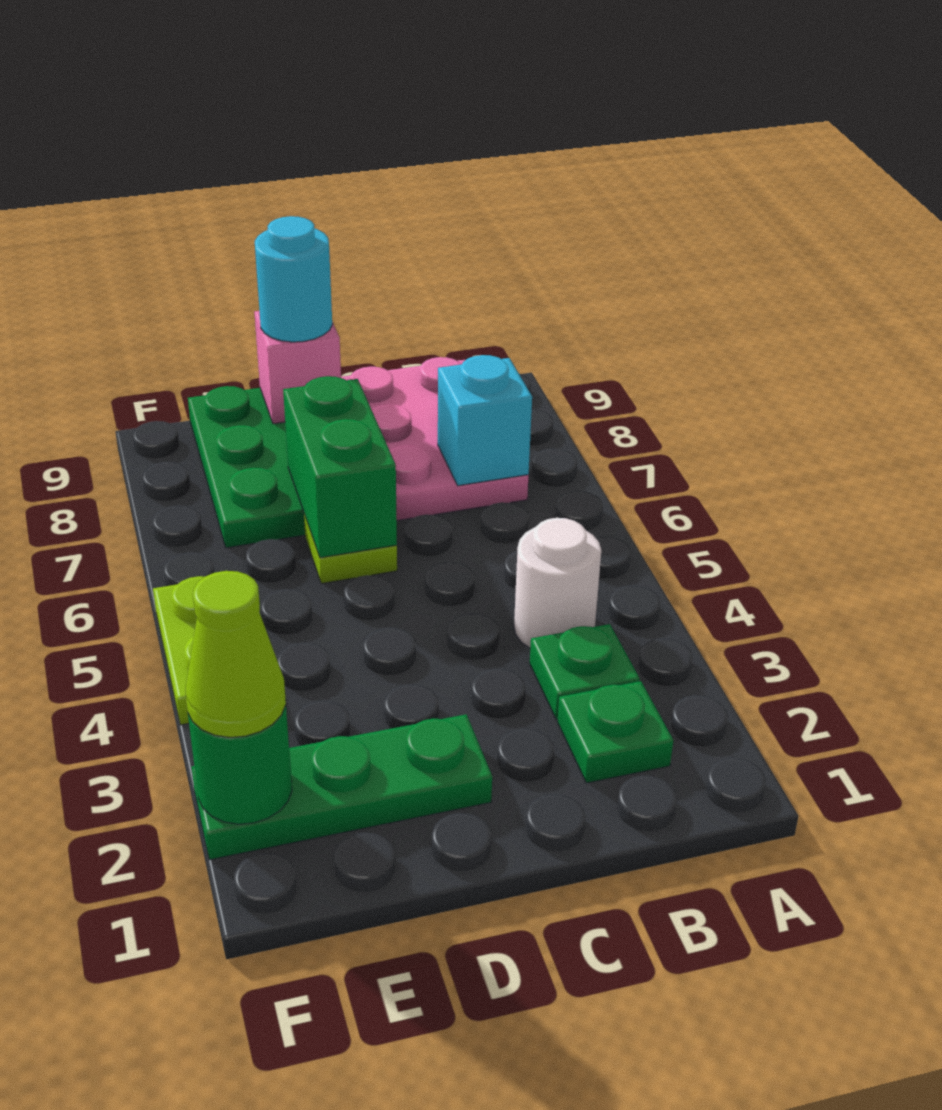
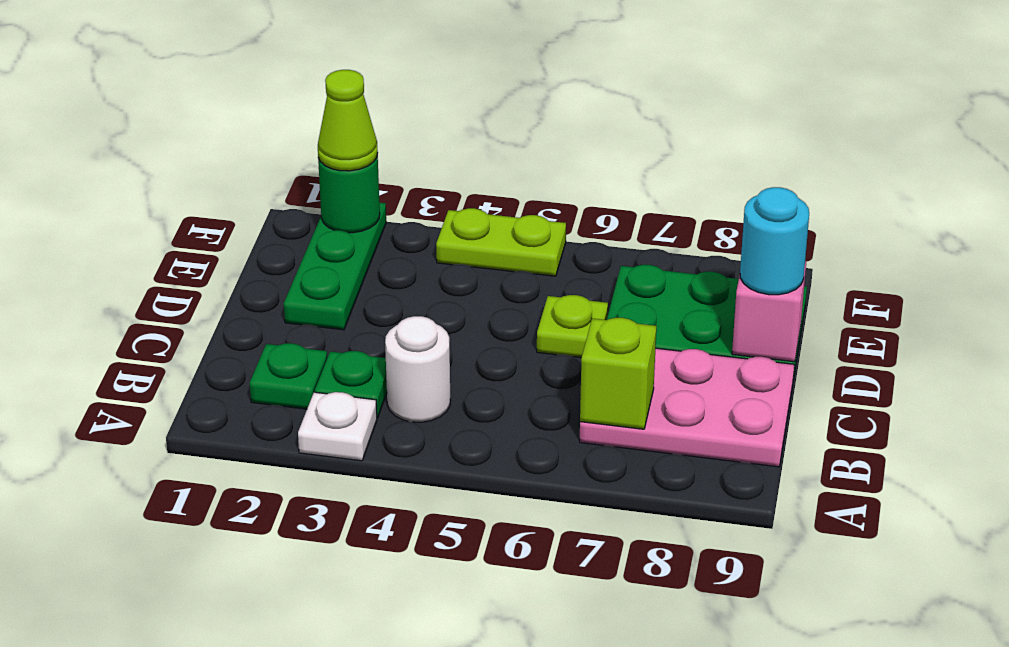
none -> white plate A3 level 1
cyan brick B7 level 2 -> lime brick B7 level 2
green brick D6:D7 level 2 -> none

